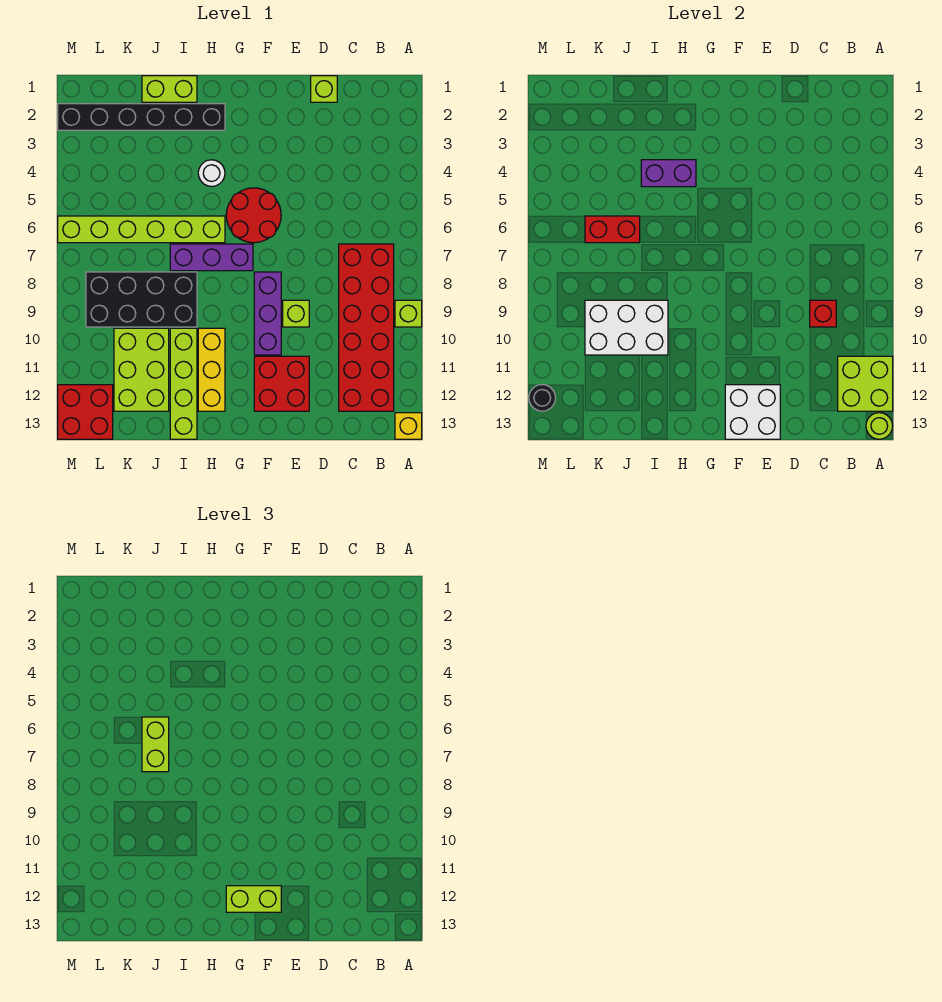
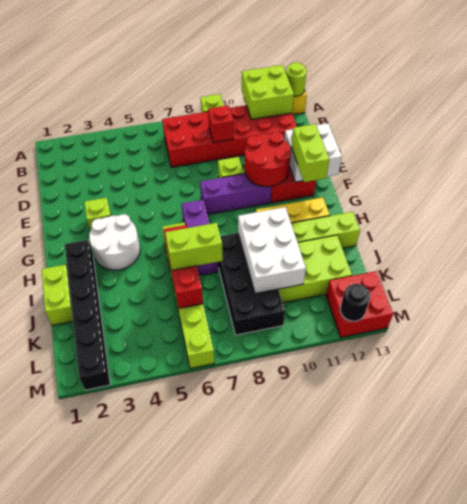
lime brick D1 level 1 -> lime brick F3 level 1
red round brick F5:G6 level 1 -> red round brick E10:F11 level 2
white round brick H4 level 1 -> white round brick G3:H4 level 1
purple brick H4:I4 level 2 -> none
red brick J6:K6 level 2 -> red brick I6:K6 level 2

